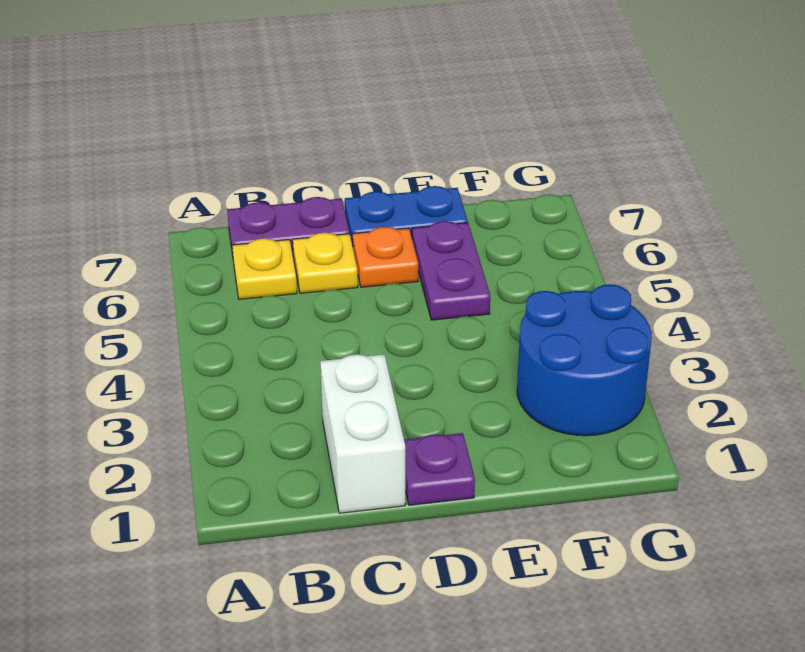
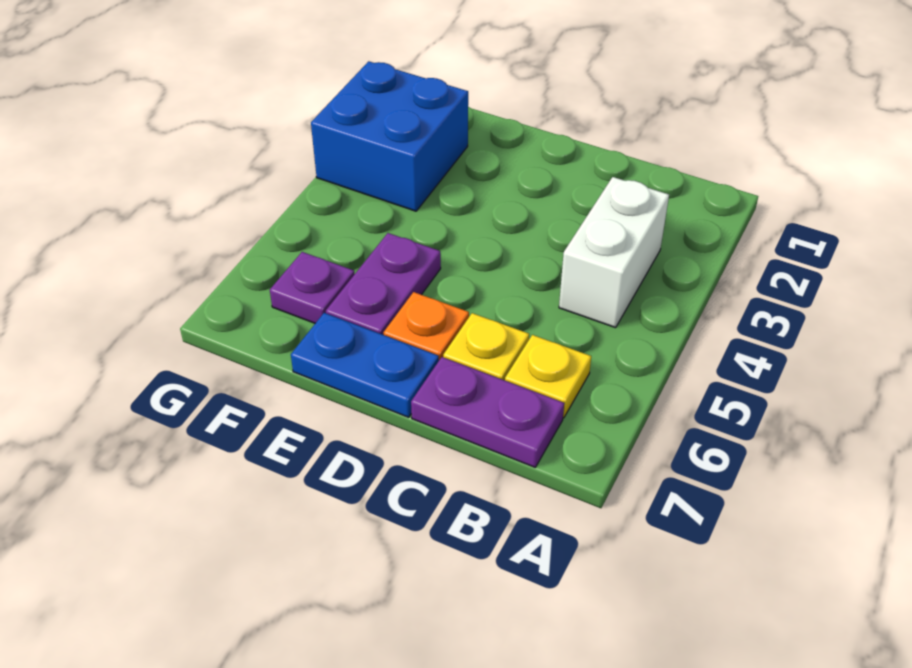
white brick C1:C2 level 1 -> white brick B3:B4 level 1
purple plate D1 level 1 -> purple plate F6 level 1
blue round brick F2:G3 level 1 -> blue brick F2:G3 level 1

